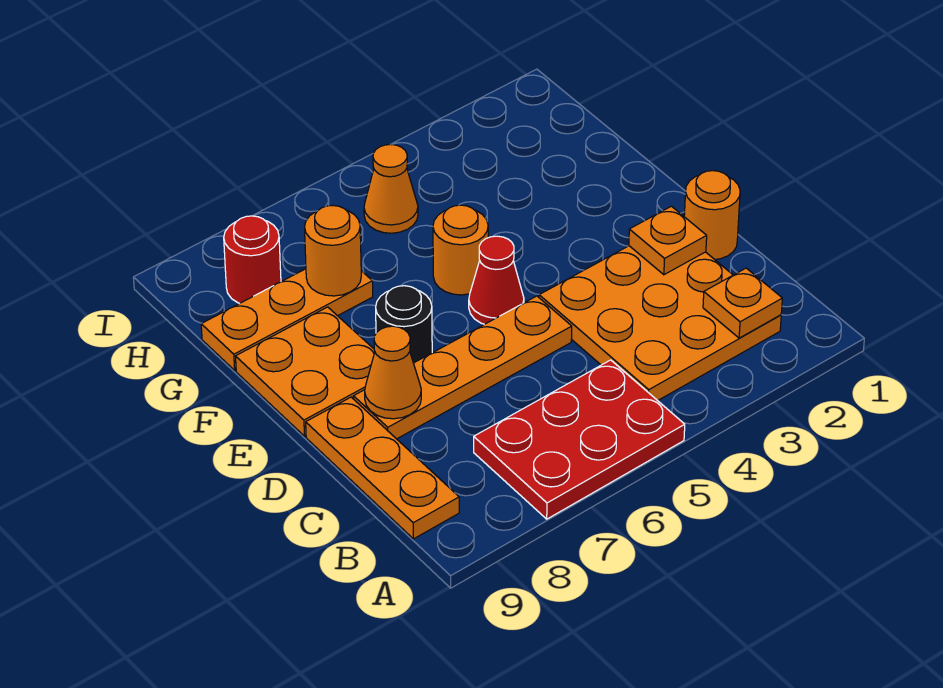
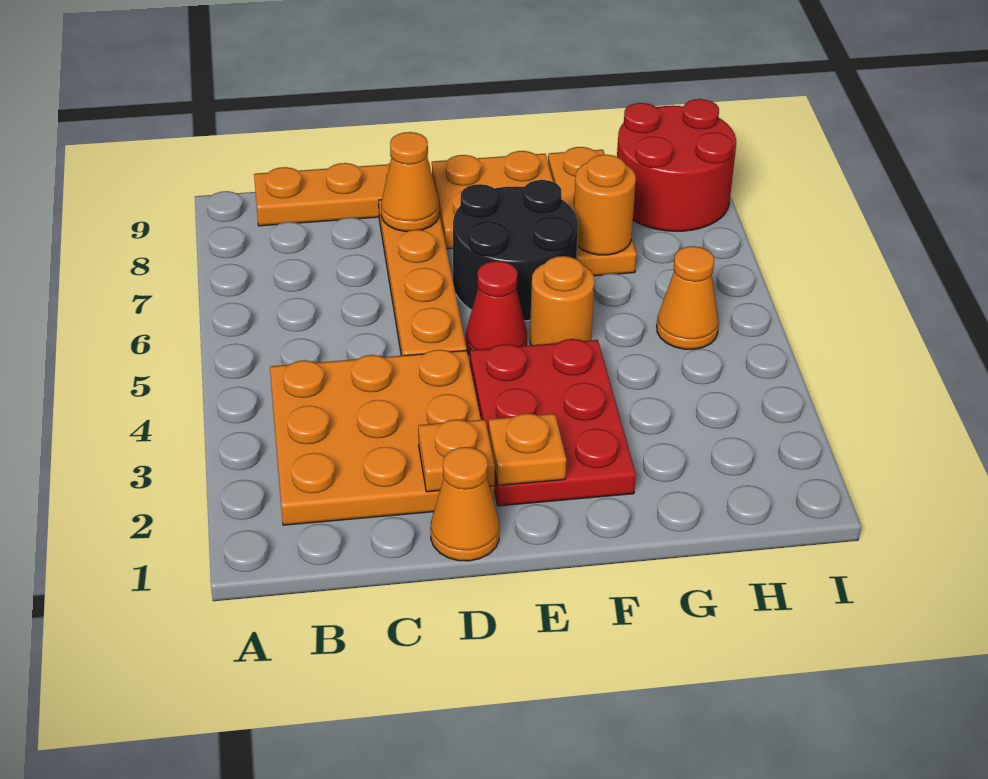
red plate A5:B7 level 1 -> red plate E2:F4 level 1
orange plate B2 level 2 -> orange plate E2 level 2
orange round brick D1 level 1 -> orange cone D1 level 1
black round brick E7 level 1 -> black round brick E6:F7 level 1
red round brick H8 level 1 -> red round brick H8:I9 level 1

